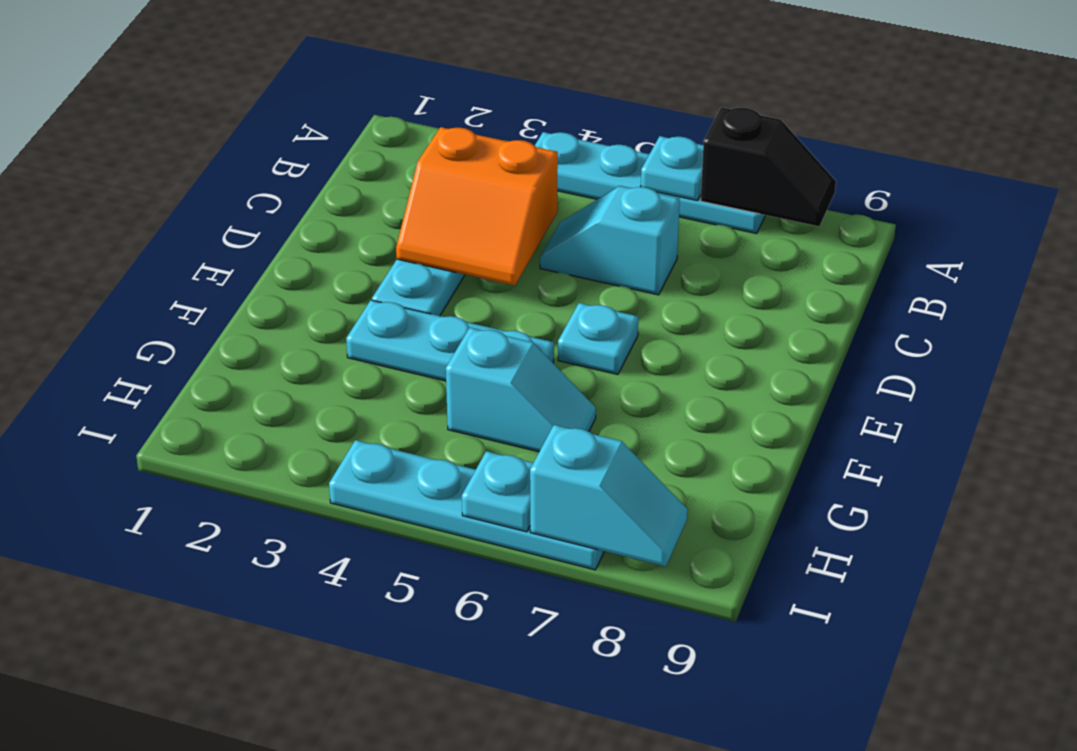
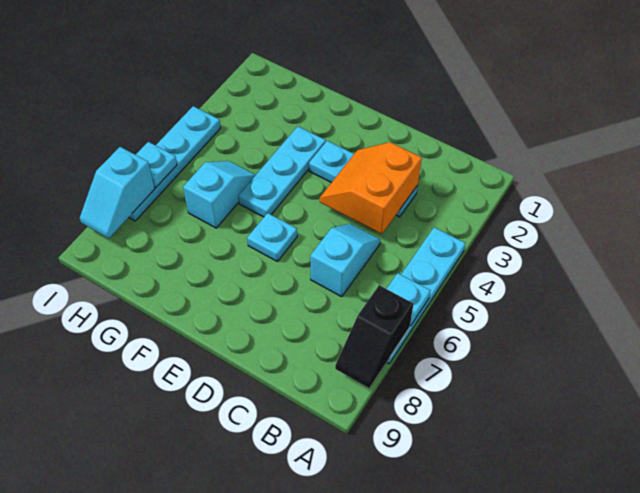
cyan slope G5:G6 level 1 top 5 -> cyan slope G5:G6 level 1 top 6

